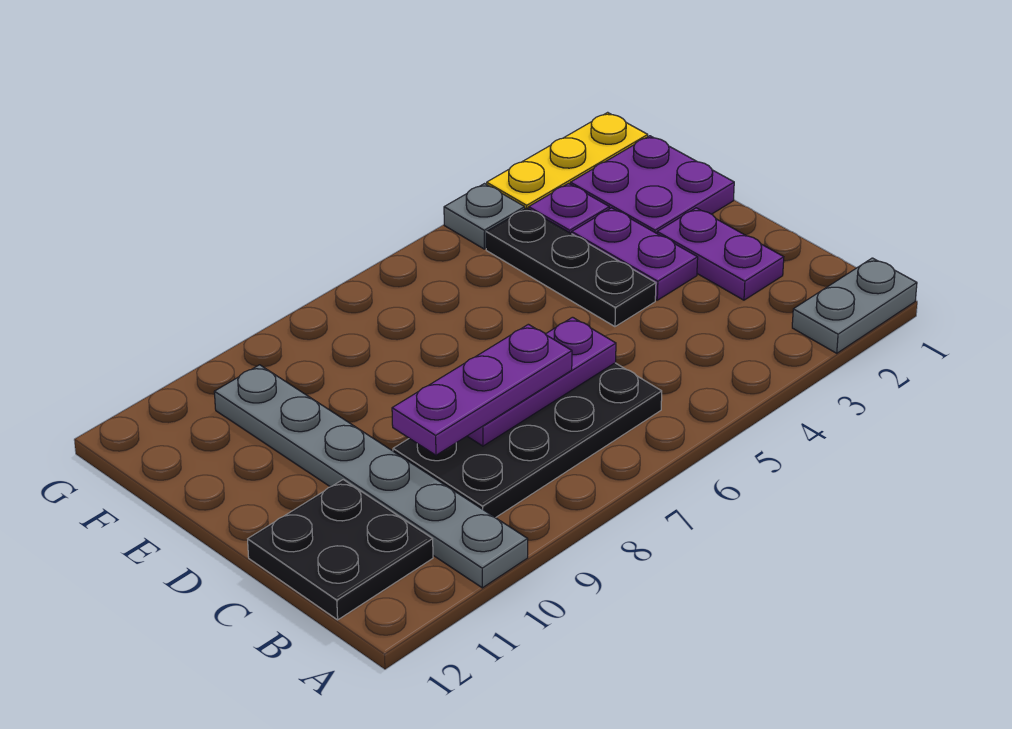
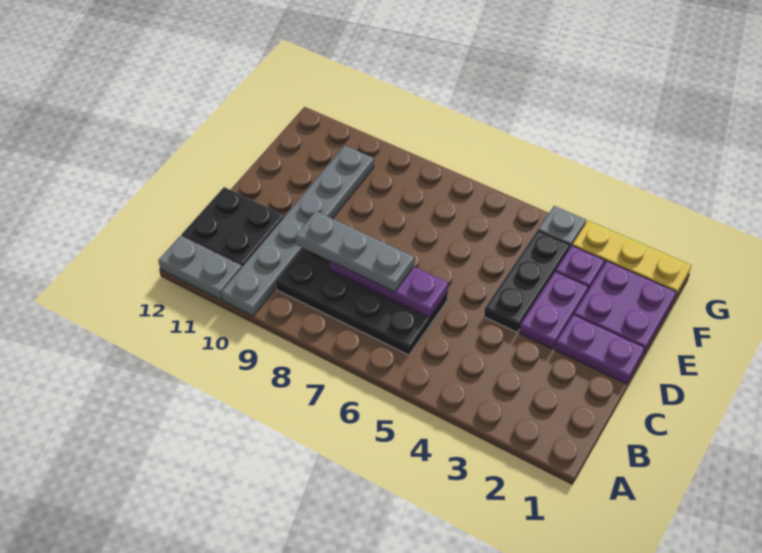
grey plate A1:A2 level 1 -> grey plate A11:A12 level 1
purple plate C2:D2 level 1 -> purple plate D1:D2 level 1
purple plate C7:C9 level 3 -> grey plate C7:C9 level 3

